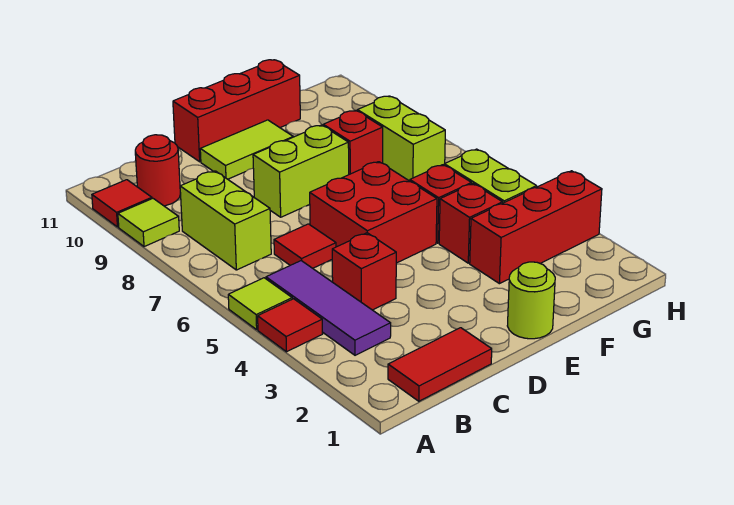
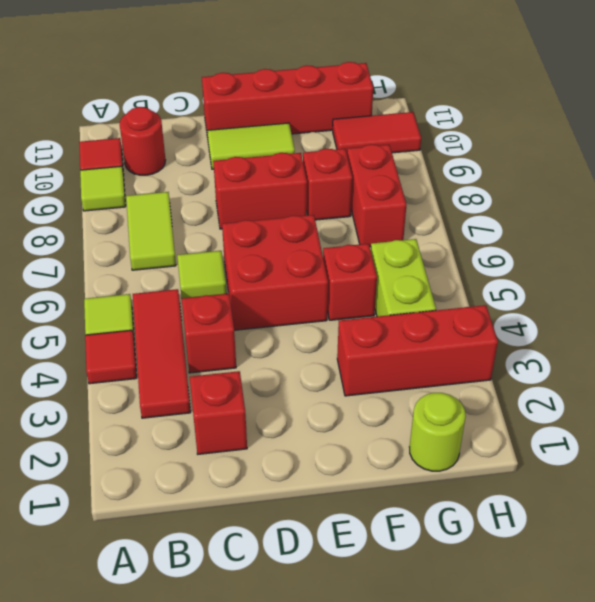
red tile B1:C1 level 1 -> red tile G10:H10 level 1
purple tile B3:B5 level 1 -> red tile B3:B5 level 1
lime brick B7:B8 level 1 -> lime tile B7:B8 level 1
red tile C6 level 1 -> lime tile C6 level 1
lime brick D8:E8 level 1 -> red brick D8:E8 level 1
red brick D11:F11 level 1 -> red brick D11:G11 level 1
lime round brick E1 level 1 -> lime round brick G1 level 1
red brick F4 level 1 -> red brick C2 level 1
lime brick G7:G8 level 1 -> red brick G7:G8 level 1

